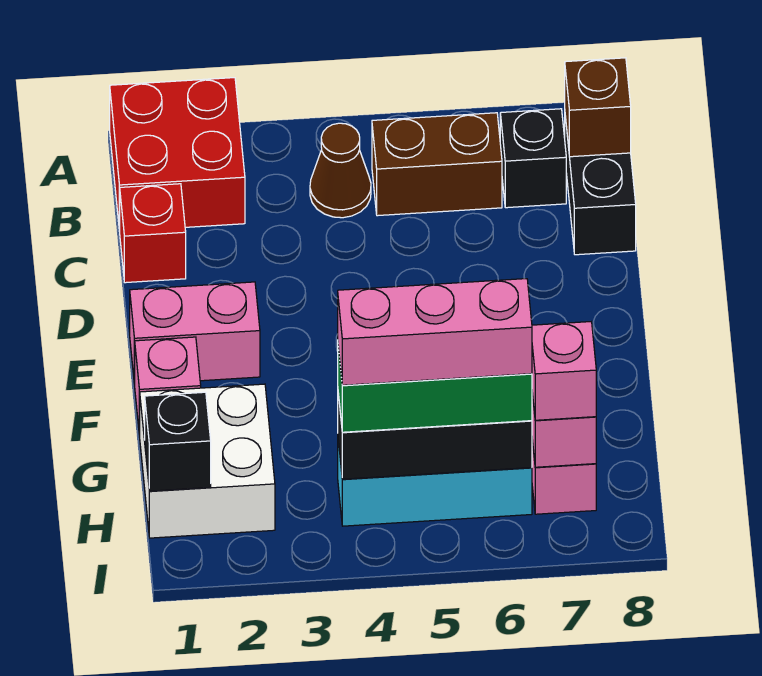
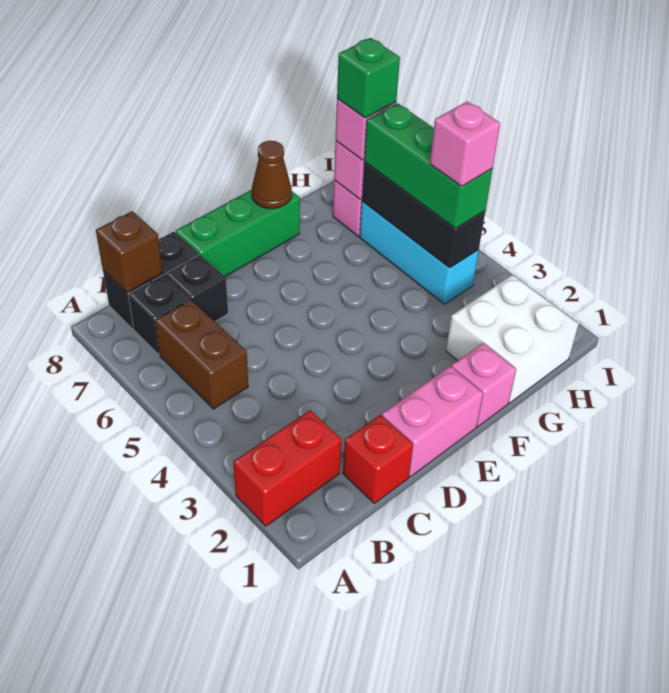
red brick A1:B2 level 1 -> red brick A2:B2 level 1
brown cone B4 level 1 -> brown cone F8 level 2
none -> green brick D8:F8 level 1
pink brick E1:E2 level 1 -> pink brick D1:E1 level 1
black brick H1 level 2 -> black brick C7 level 1
pink brick H4:H6 level 4 -> pink brick H4 level 4
none -> green brick H7 level 4

